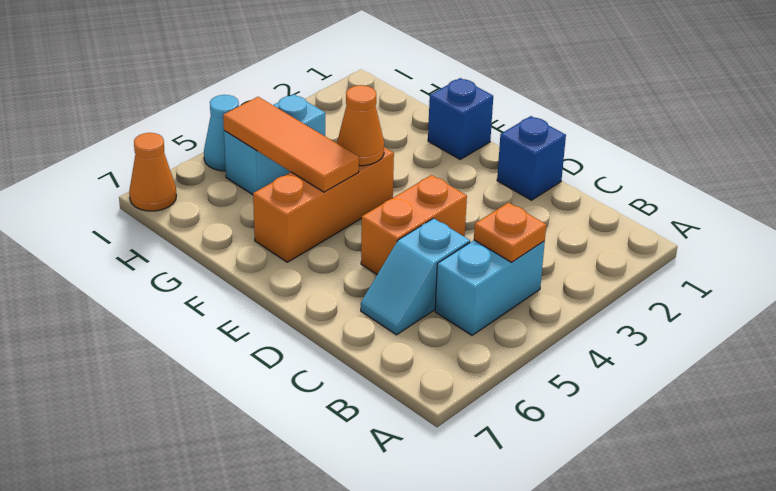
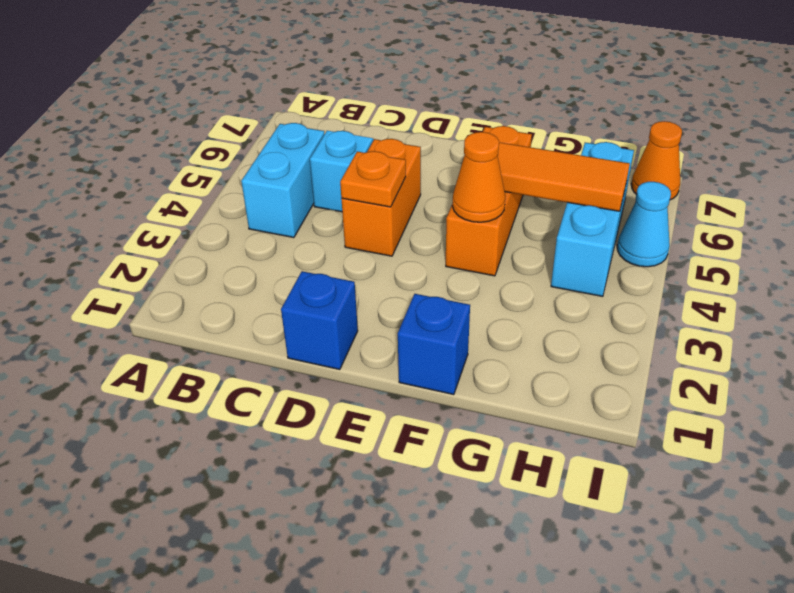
orange plate B4 level 2 -> orange plate D4 level 2
cyan brick H4:H5 level 1 -> cyan brick H4:H6 level 1

